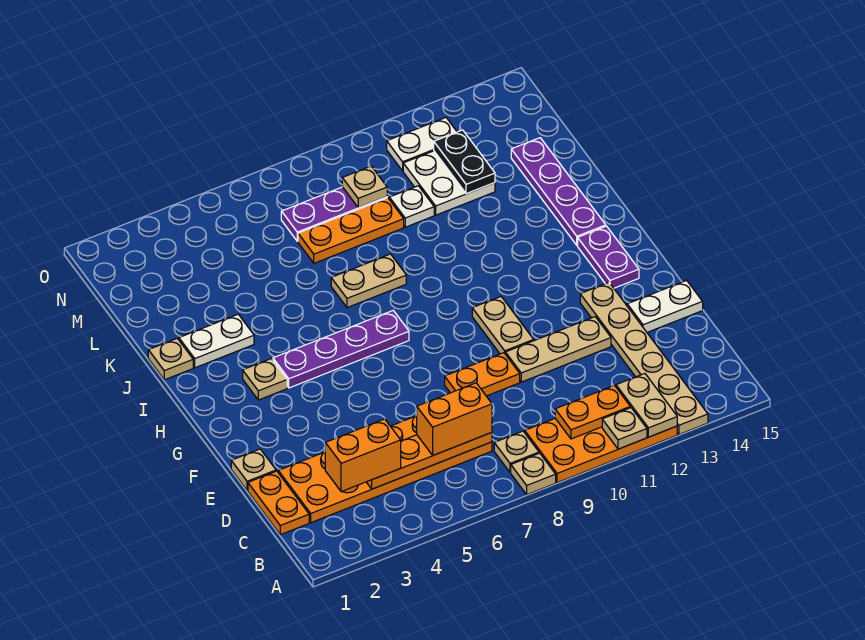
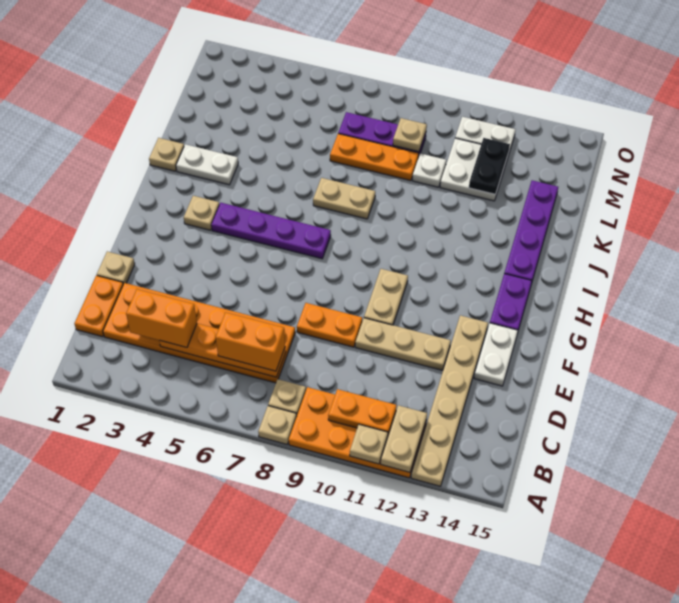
white plate E14:E15 level 1 -> white plate E14:F14 level 1

